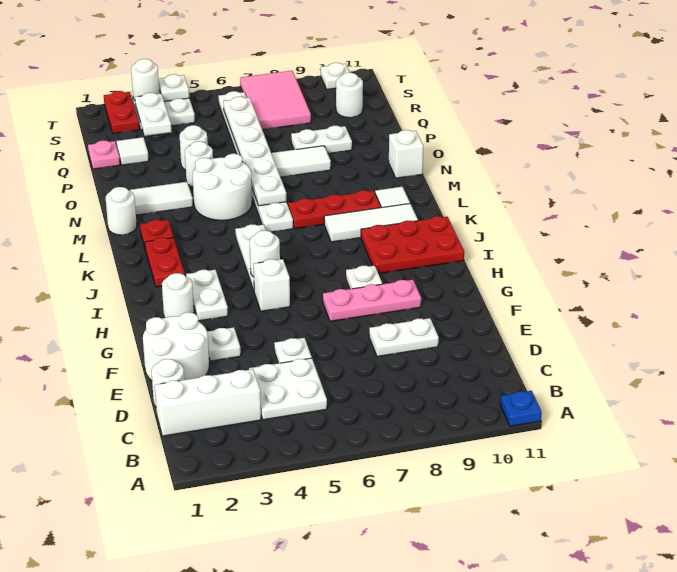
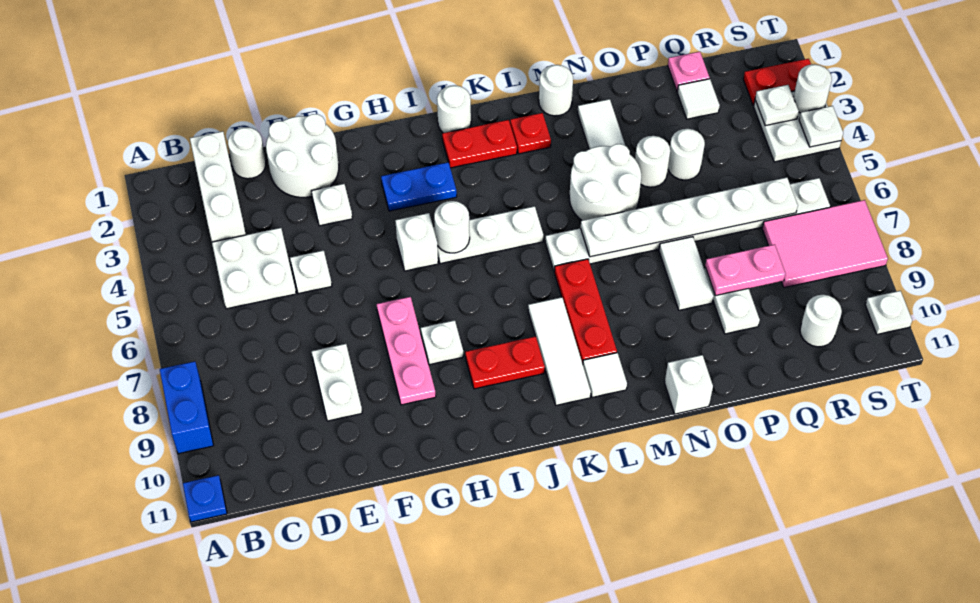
none -> blue brick A8:A9 level 1
white round brick H2 level 1 -> white round brick J1 level 1
white plate H3:I3 level 1 -> blue plate H3:I3 level 1
red plate I9:J11 level 1 -> red plate I9:J9 level 1
none -> pink plate P8:Q8 level 2
white plate R3:S3 level 2 -> white plate S3 level 2

